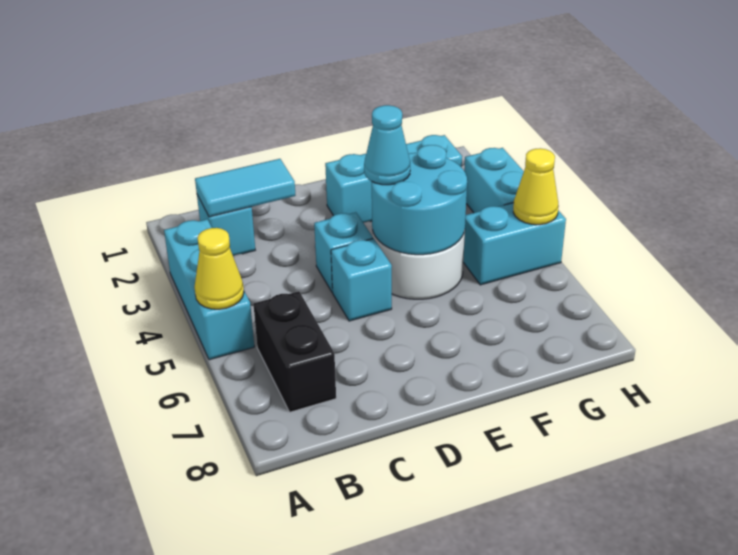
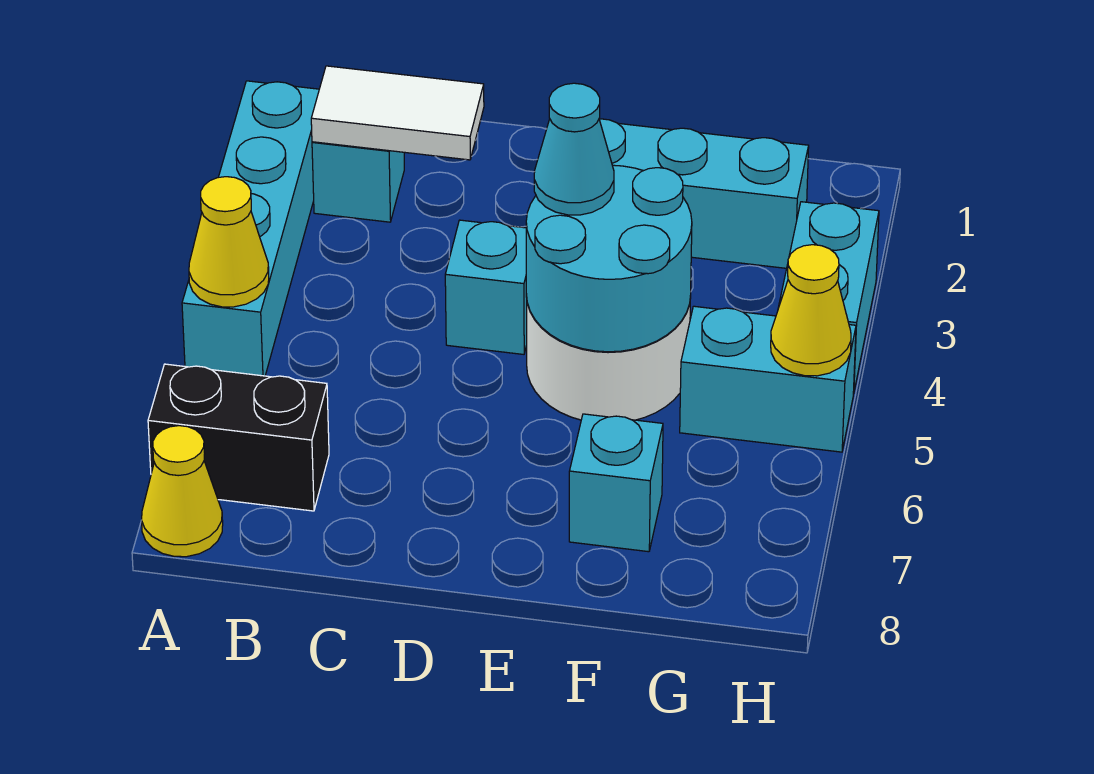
cyan brick A3:A5 level 1 -> cyan brick A2:A5 level 1
none -> yellow cone A8 level 1
cyan tile B2:C2 level 2 -> white tile B2:C2 level 2
black brick B6:B7 level 1 -> black brick A7:B7 level 1
cyan brick D5 level 1 -> cyan brick F7 level 1

